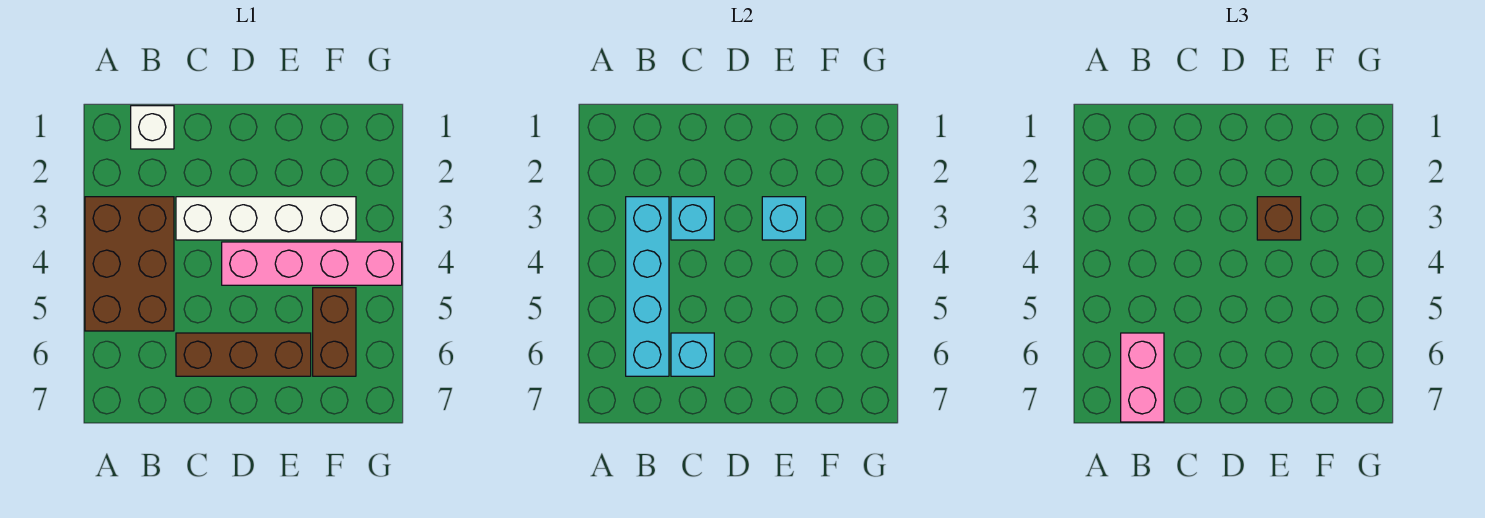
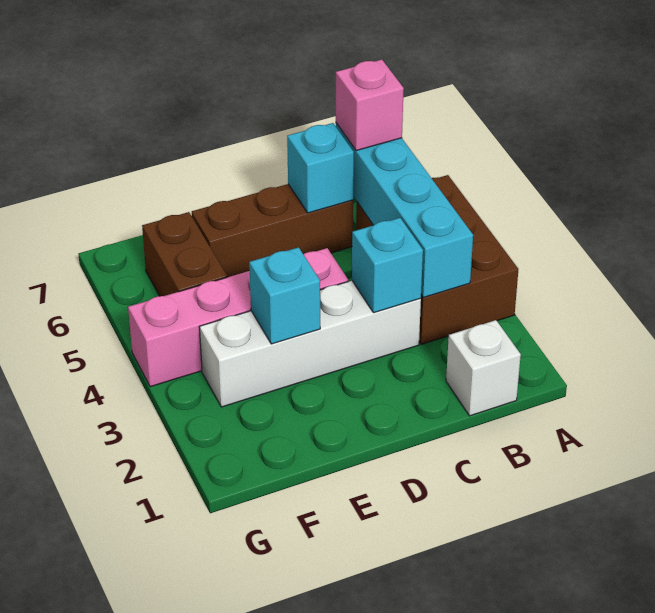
pink brick B6:B7 level 3 -> pink brick B6 level 3
brown brick E3 level 3 -> none

